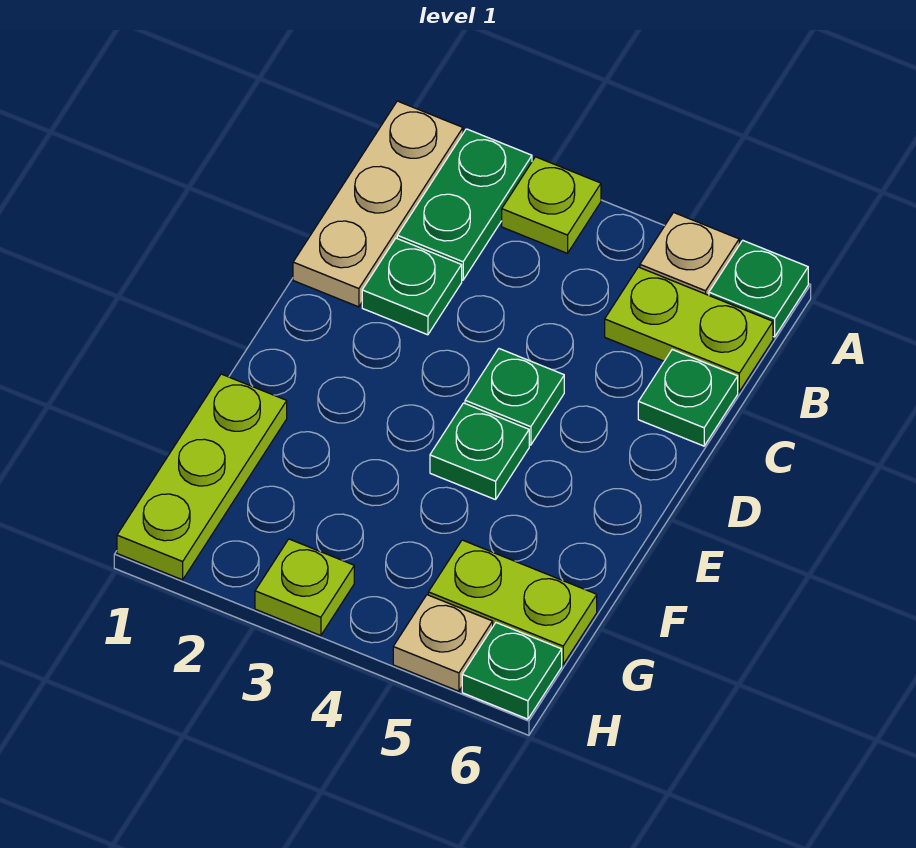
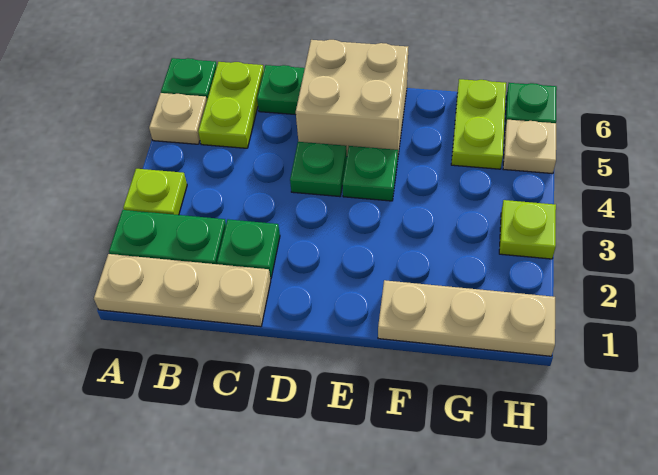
none -> tan brick D5:E6 level 1
lime plate F1:H1 level 1 -> tan plate F1:H1 level 1

